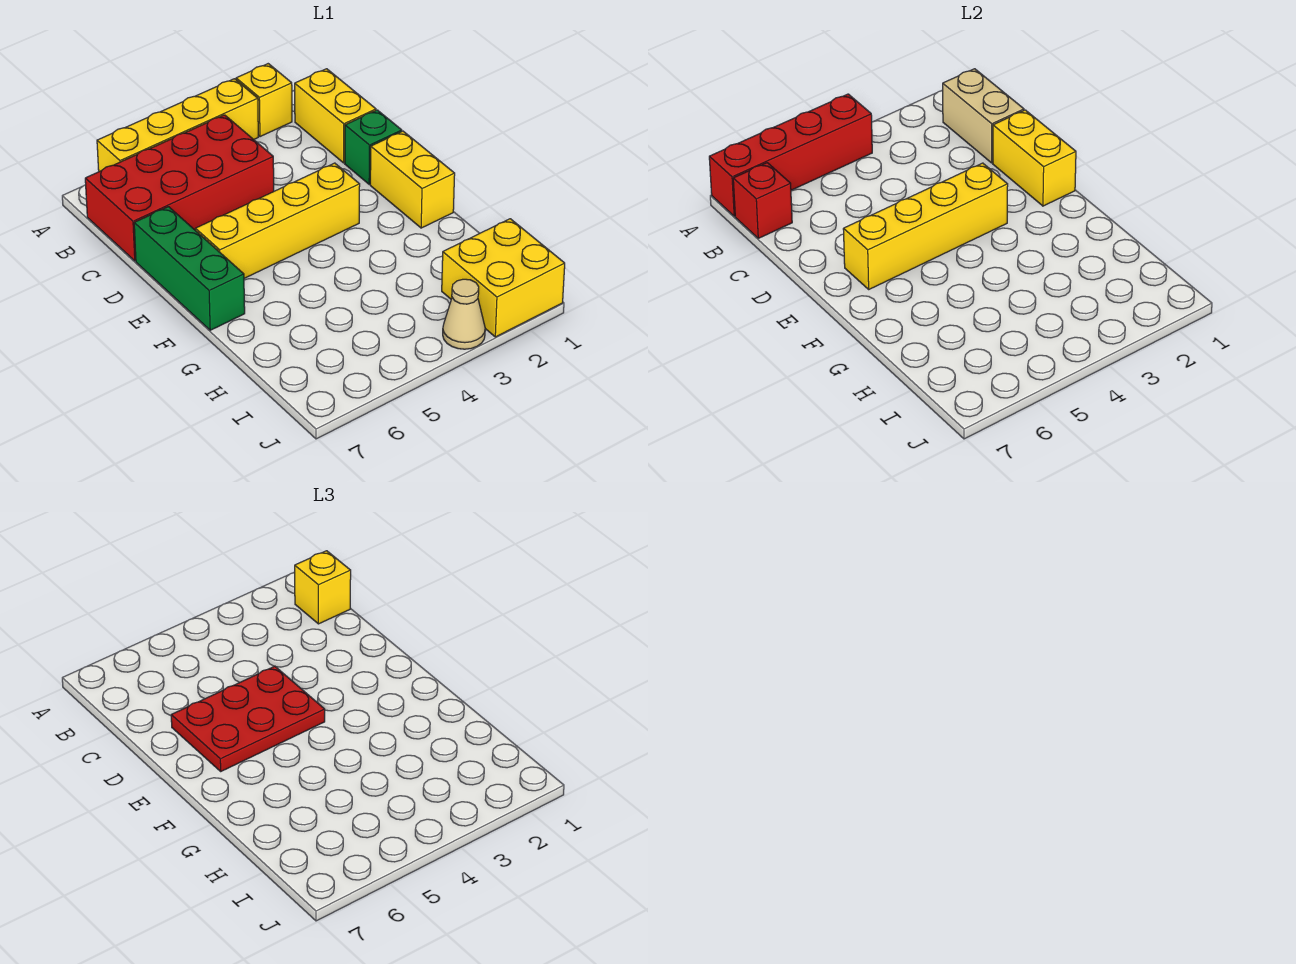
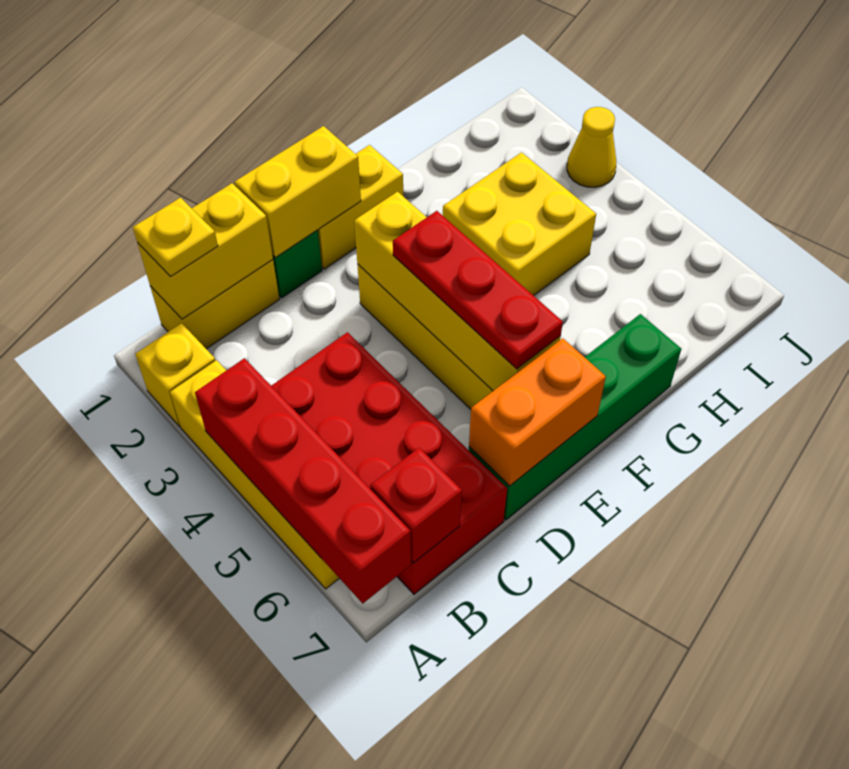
tan brick B1:C1 level 2 -> yellow brick B1:C1 level 2
yellow brick B1 level 3 -> yellow plate B1 level 3
red plate D4:E6 level 3 -> red plate E4:E6 level 3
green brick D7:F7 level 1 -> green brick D7:G7 level 1
none -> orange brick D7:E7 level 2
yellow brick I1:J2 level 1 -> yellow brick G3:H4 level 1
tan cone J3 level 1 -> yellow cone J3 level 1

